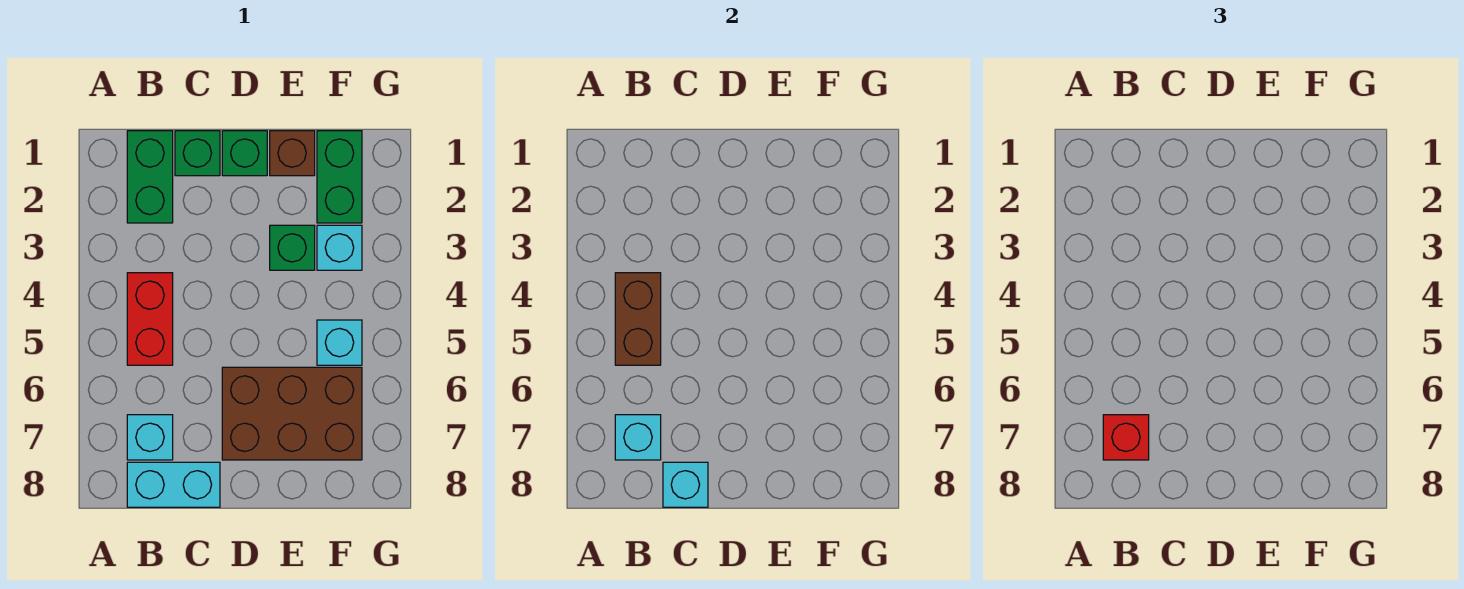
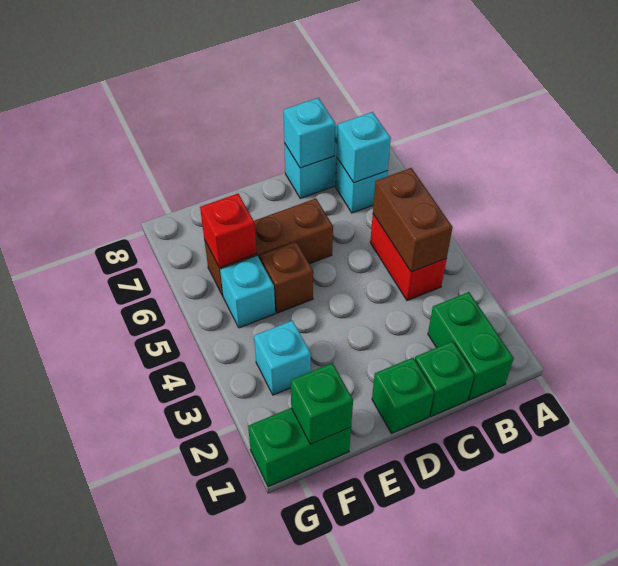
red brick B7 level 3 -> red brick F6 level 2
brown brick D6:F7 level 1 -> brown brick D6:F6 level 1
brown brick E1 level 1 -> brown brick E5 level 1
green brick E3 level 1 -> green brick F1 level 2
green brick F1:F2 level 1 -> green brick F1:G1 level 1

